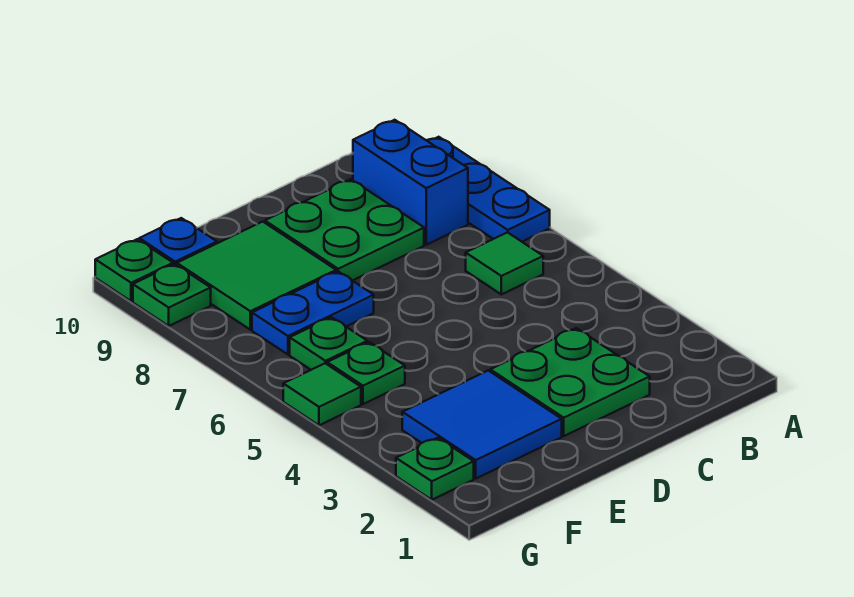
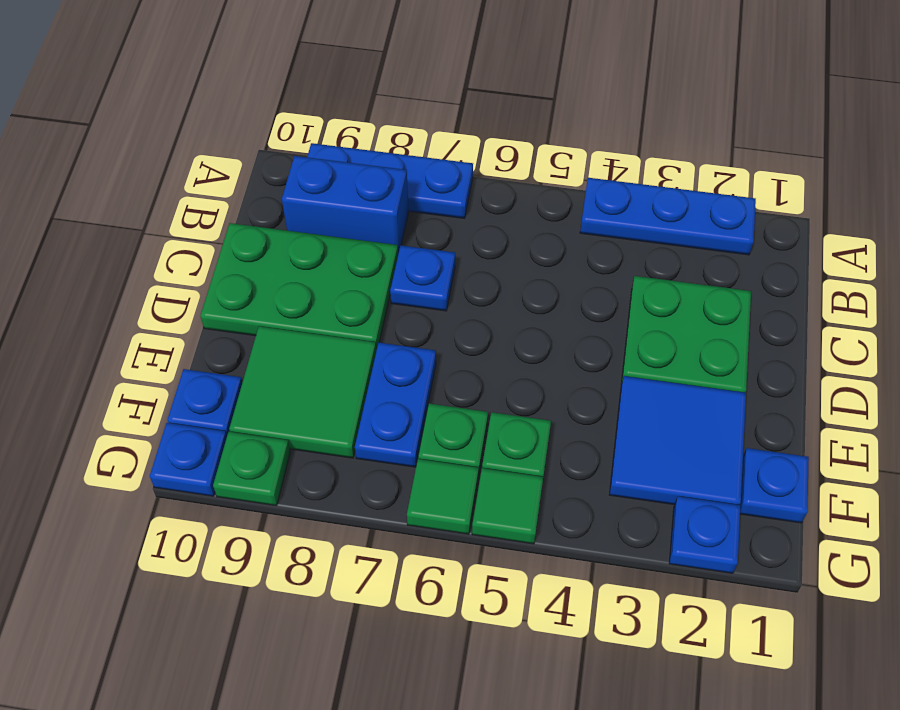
none -> blue plate A2:A4 level 1
green tile B6 level 1 -> green tile G6 level 1
none -> blue plate C7 level 1
green plate C8:D9 level 1 -> green plate C8:D10 level 1
none -> blue plate F1 level 1
green plate G2 level 1 -> blue plate G2 level 1
green plate G10 level 1 -> blue plate G10 level 1

